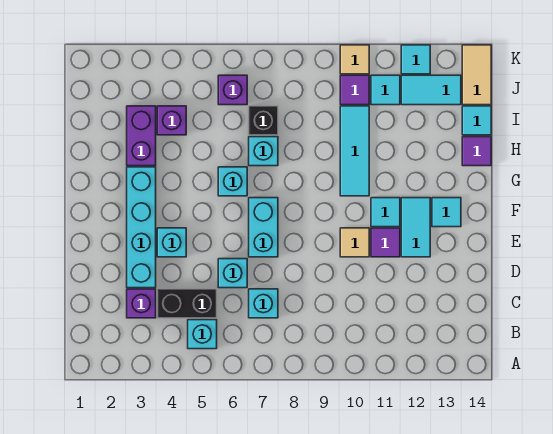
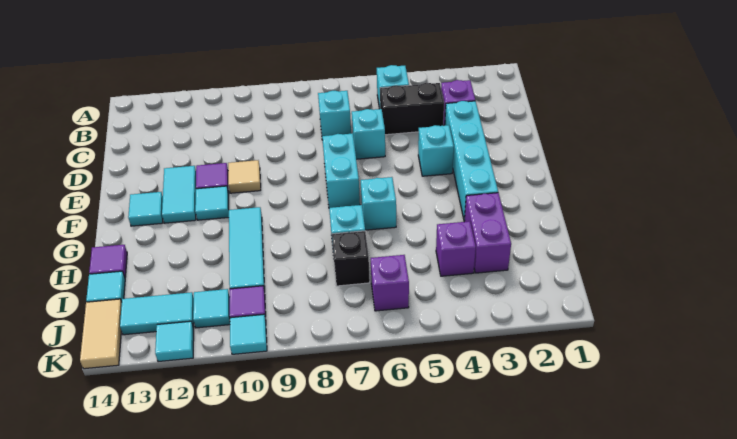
tan tile K10 level 1 -> cyan tile K10 level 1

